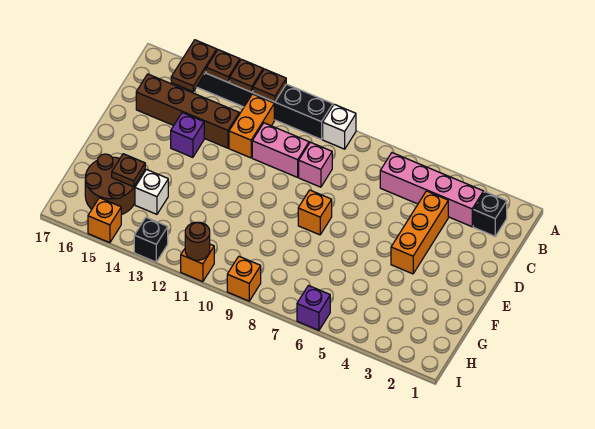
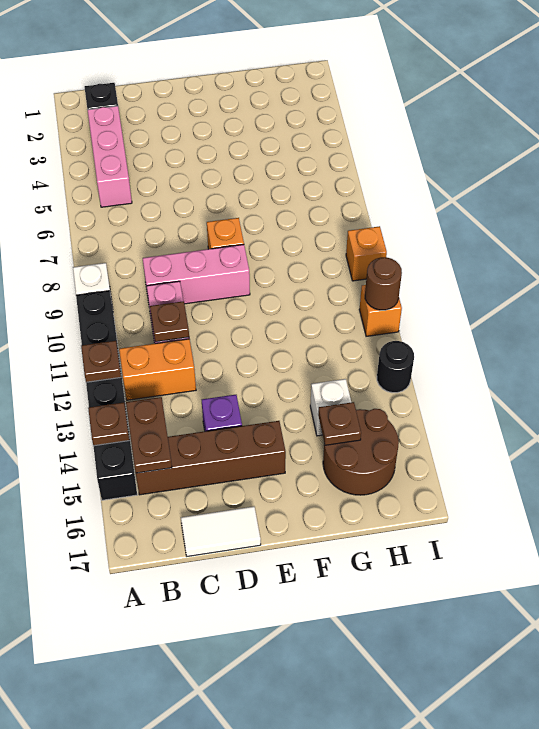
brown plate A13 level 2 -> brown plate C11 level 2
brown plate A15:B15 level 2 -> brown plate B14:B15 level 2
pink brick B3:B6 level 1 -> pink brick B3:B5 level 1
orange brick C4:E4 level 1 -> none
pink brick C9 level 1 -> pink brick C9:E9 level 1
brown brick C13:C16 level 1 -> brown brick B15:E15 level 1
none -> white tile C17:D17 level 1
purple brick I6 level 1 -> none
black brick I13 level 1 -> black round brick I13 level 1
orange brick I15 level 1 -> none

